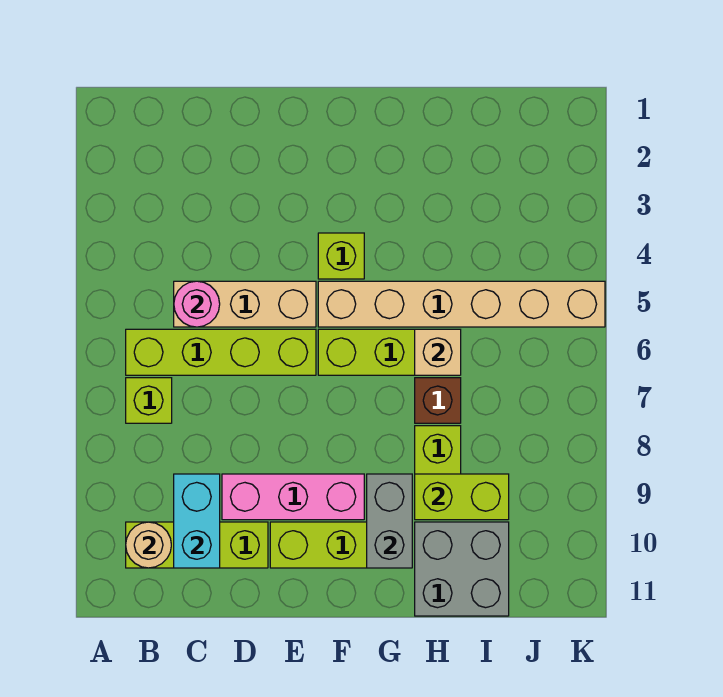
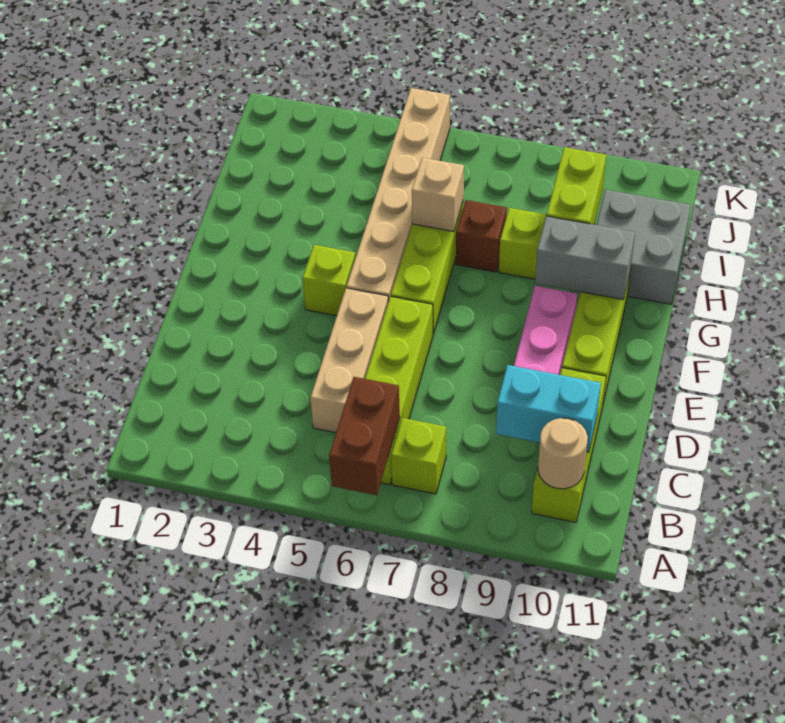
none -> brown brick A6:B6 level 2
pink round brick C5 level 2 -> none

